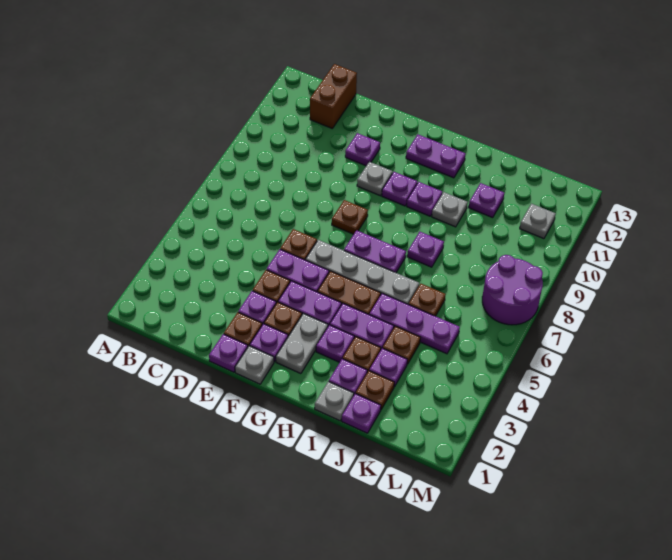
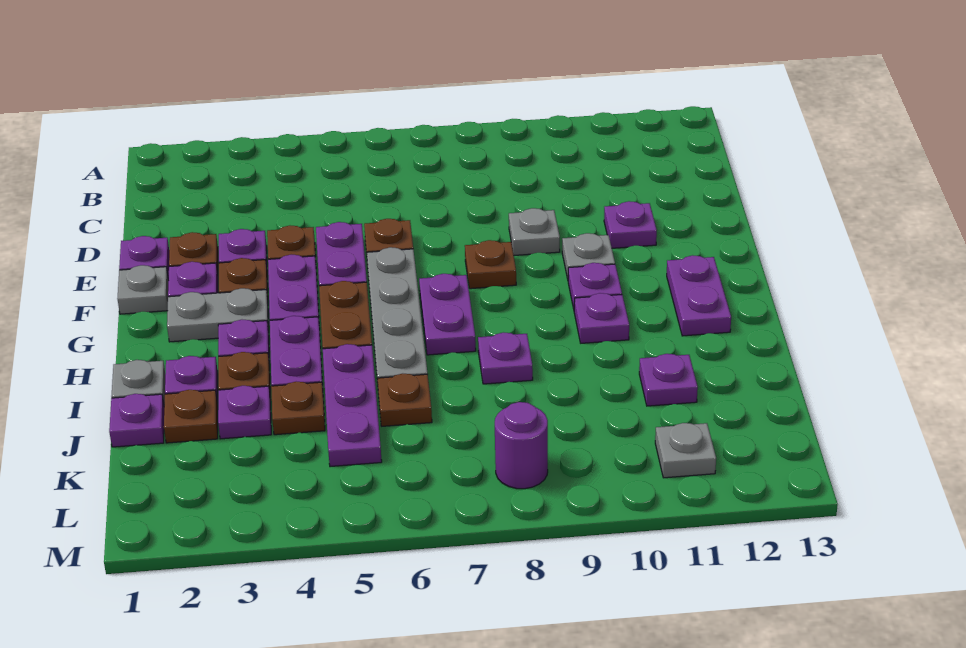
brown brick C12:C13 level 1 -> none
grey plate I10 level 1 -> grey plate E9 level 1
purple round brick L7:M8 level 1 -> purple round brick L8 level 1

